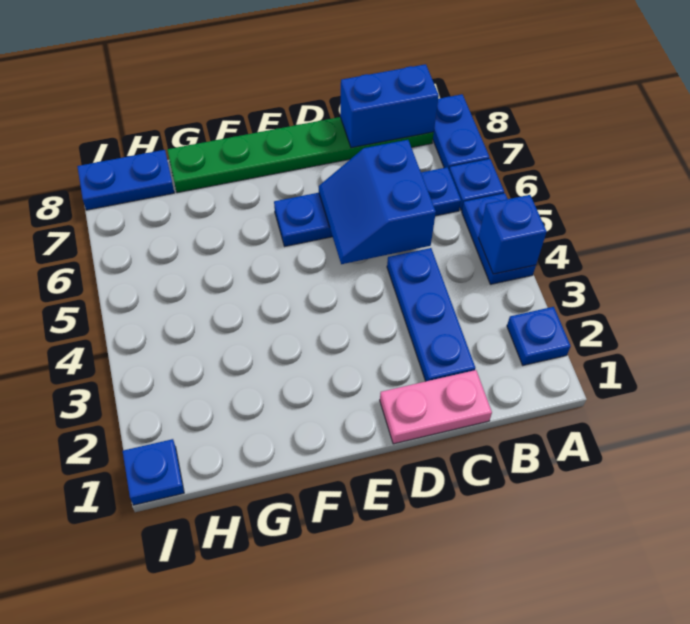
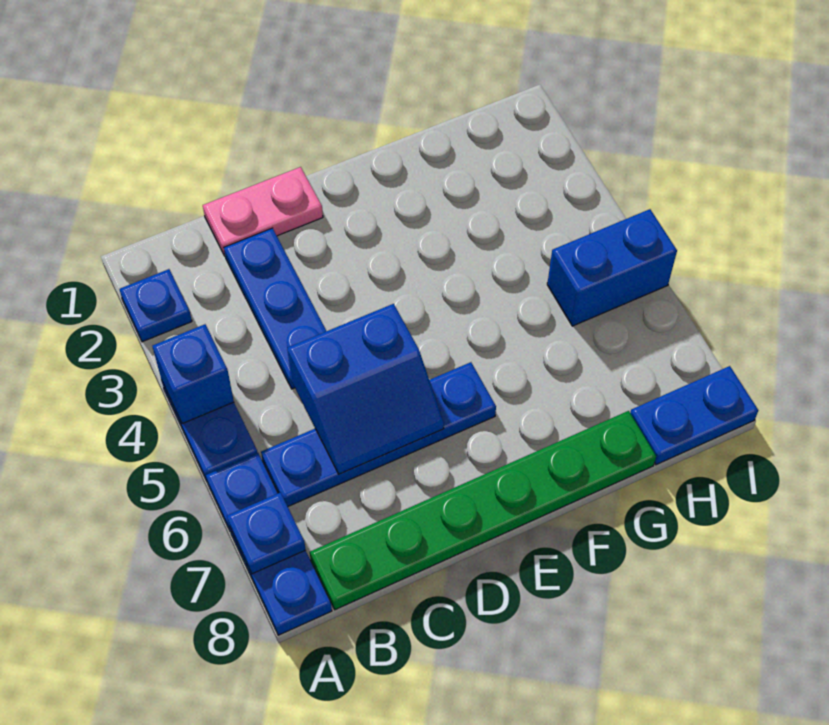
blue brick B8:C8 level 2 -> blue brick H5:I5 level 1
blue slope C5:D6 level 2 top C -> blue slope C5:D6 level 2 top 5
blue plate I1 level 1 -> blue plate A7 level 2

